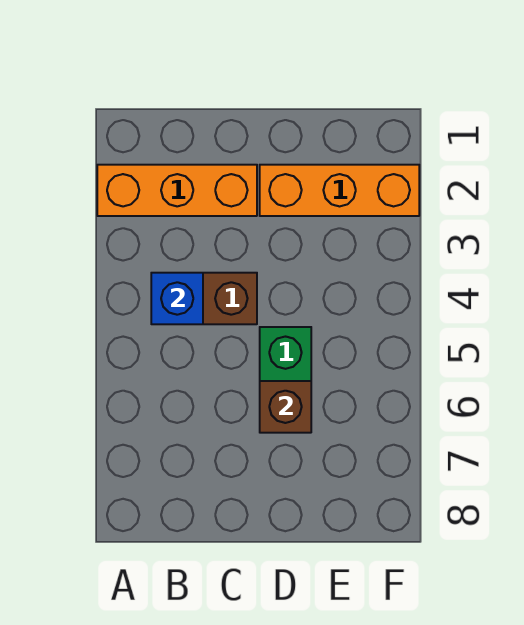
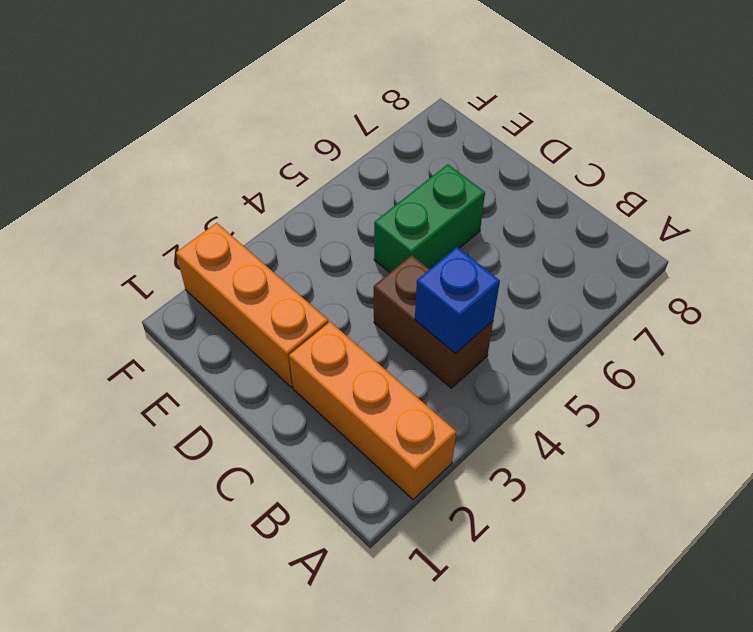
brown brick D6 level 2 -> none

